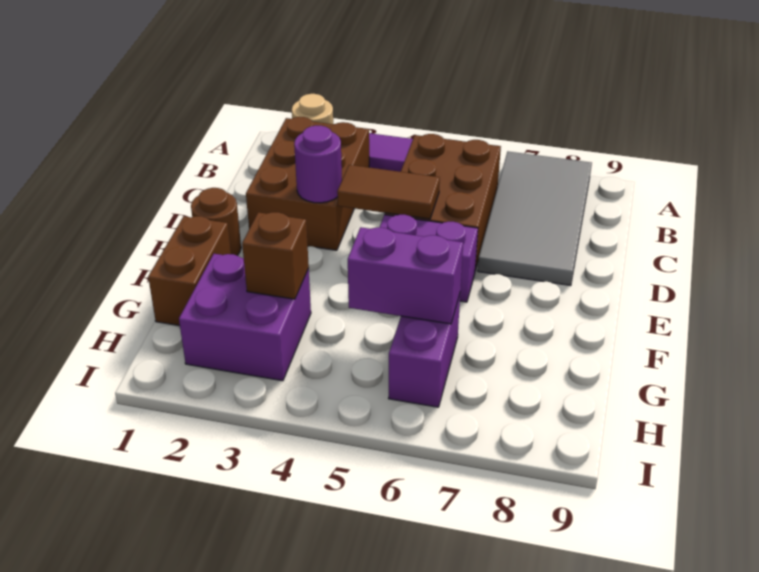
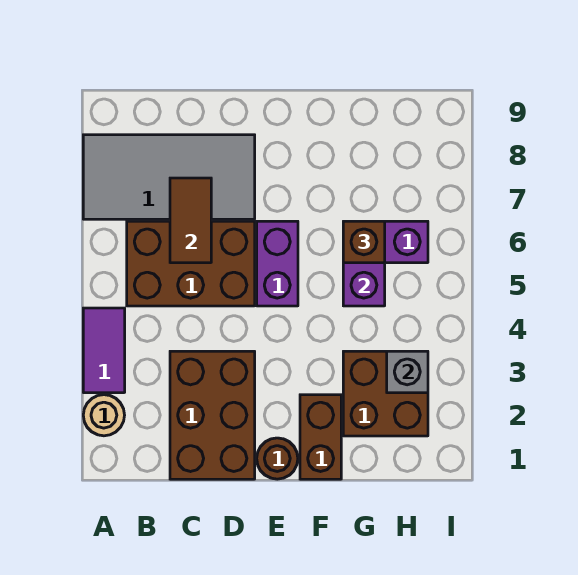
brown brick B2:D3 level 1 -> brown brick C1:D3 level 1
purple round brick D3 level 2 -> none
brown tile D4:D5 level 2 -> brown tile C6:C7 level 2
brown brick F1:G1 level 1 -> brown brick F1:F2 level 1
purple brick G2:H3 level 1 -> brown brick G2:H3 level 1
brown brick G3 level 2 -> brown brick G6 level 3
none -> grey brick H3 level 2

